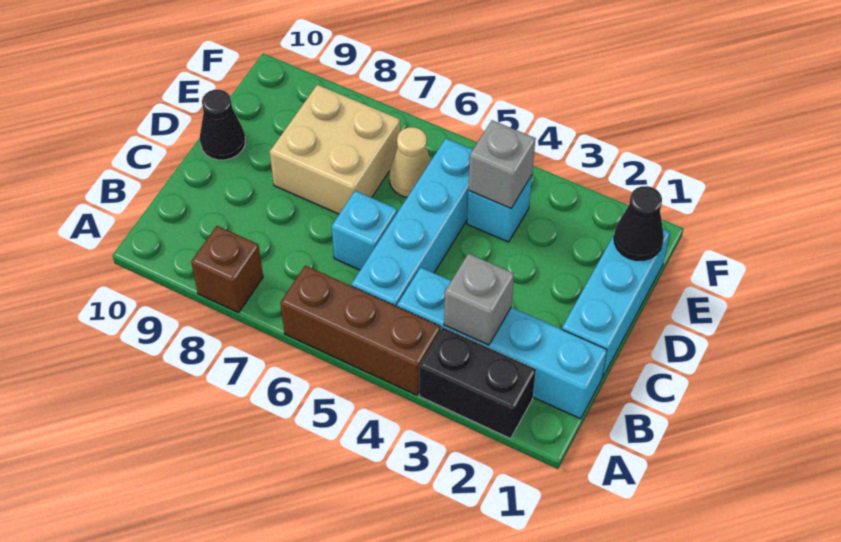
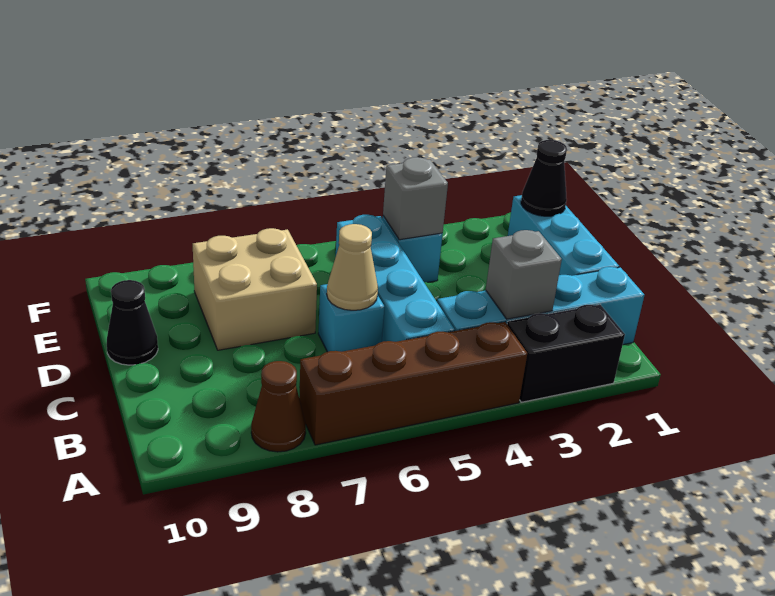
brown brick A4:A6 level 1 -> brown brick A4:A7 level 1
brown brick A8 level 1 -> brown cone A8 level 1
tan cone E6 level 1 -> tan cone C6 level 2

